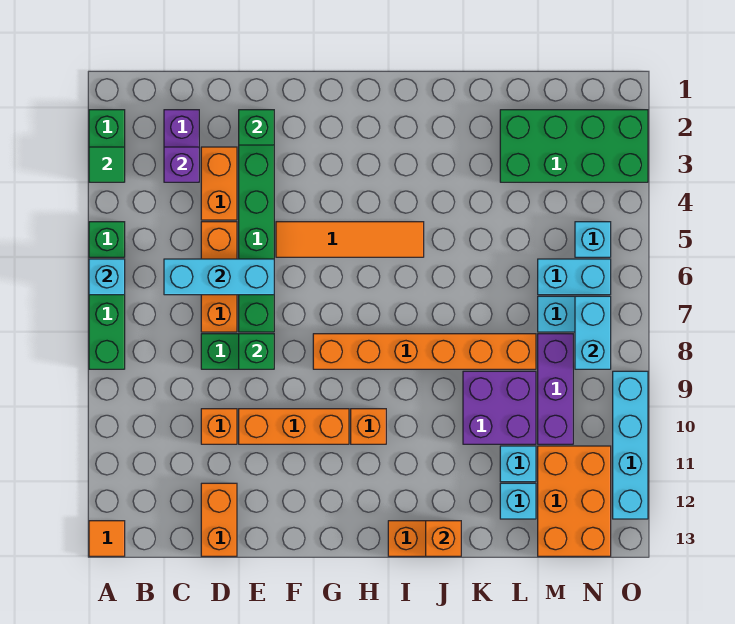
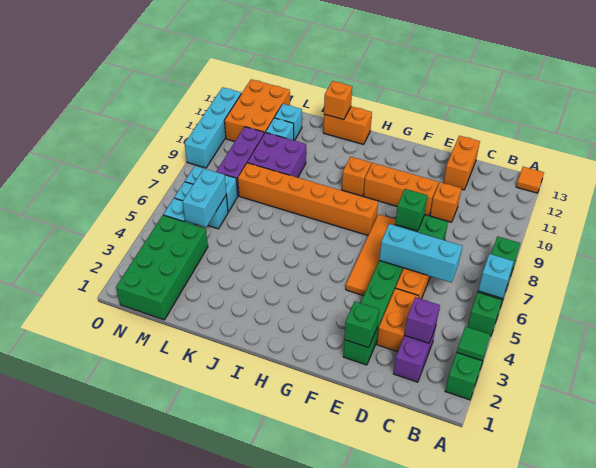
orange tile F5:I5 level 1 -> orange tile F5:F8 level 1
green brick L2:O3 level 1 -> green brick M1:N4 level 1
cyan brick N7:N8 level 2 -> cyan brick M5:M6 level 2

